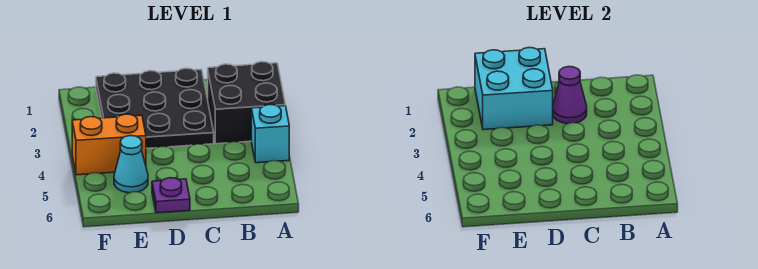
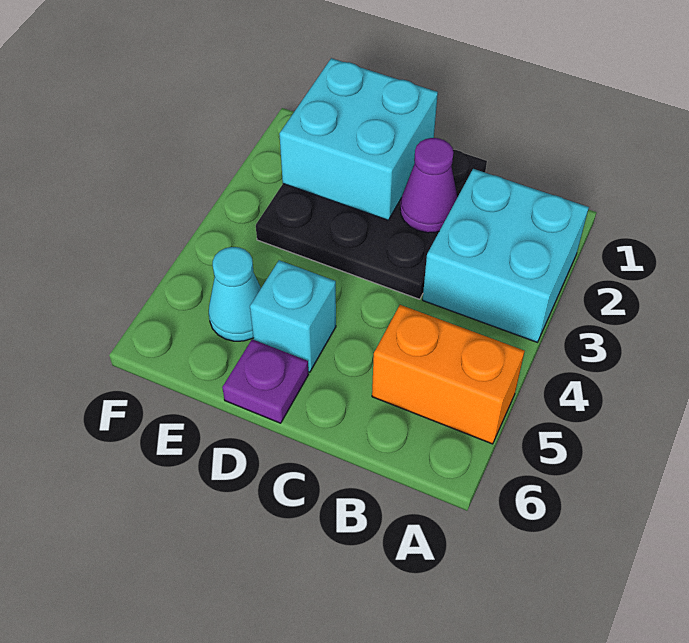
black brick A2:B3 level 1 -> cyan brick A2:B3 level 1
cyan brick A4 level 1 -> cyan brick D5 level 1
orange brick E4:F4 level 1 -> orange brick A5:B5 level 1

